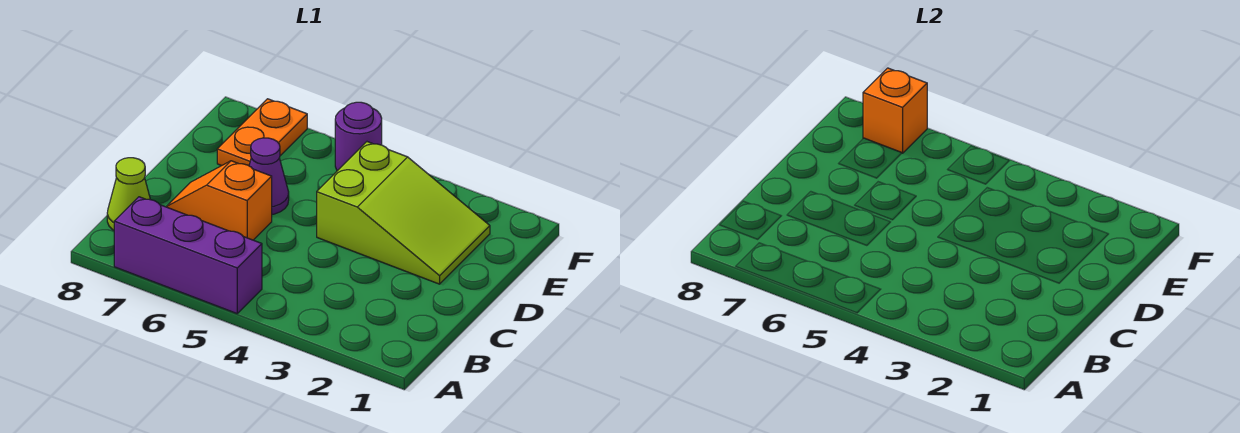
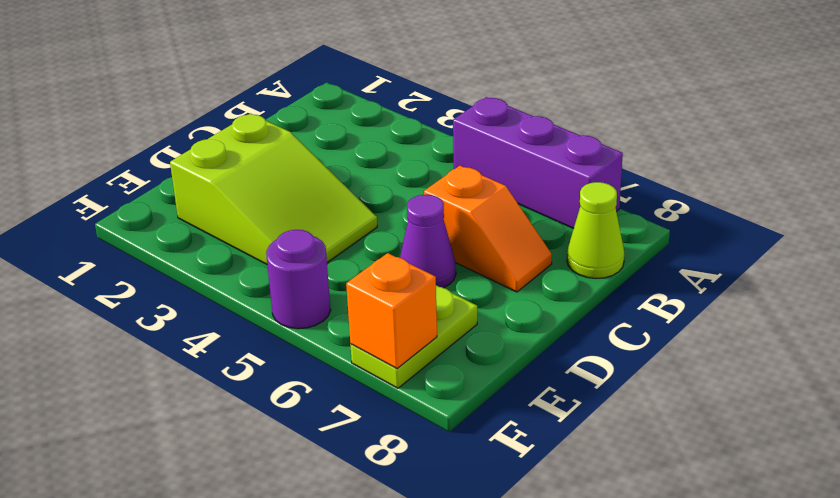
lime slope D2:E4 level 1 top 4 -> lime slope D2:E4 level 1 top 2
orange plate E7:F7 level 1 -> lime plate E7:F7 level 1

